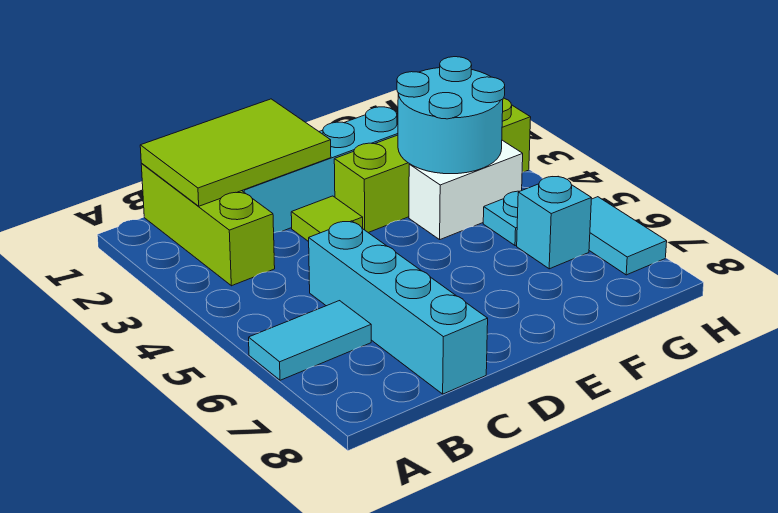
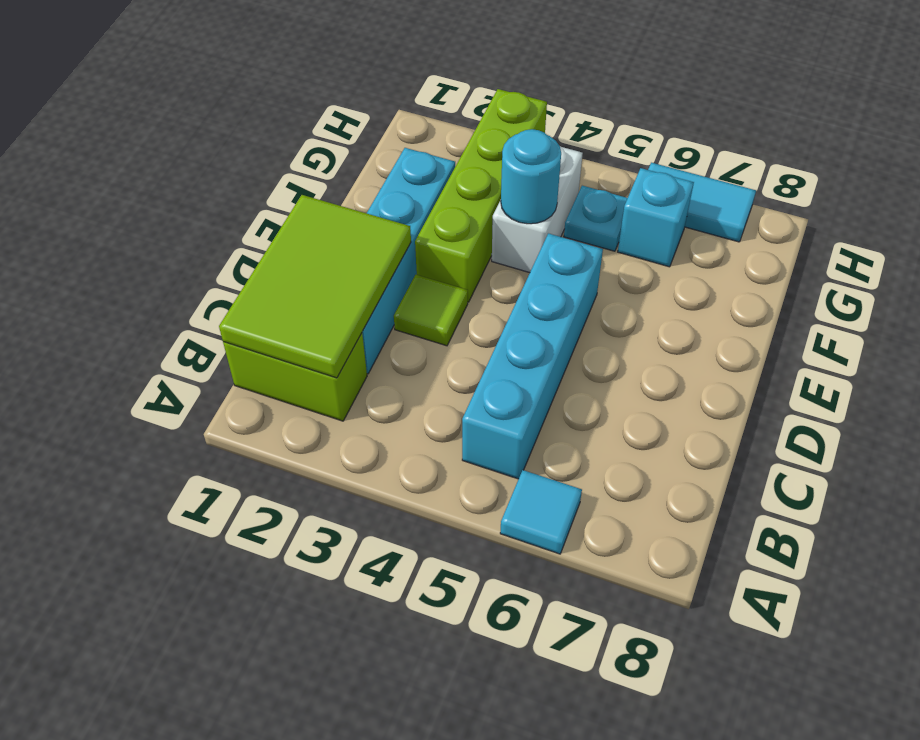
cyan tile A6:B6 level 1 -> cyan tile A6 level 1
lime brick B1:B3 level 1 -> lime brick B1:B2 level 1
cyan brick C5:C8 level 1 -> cyan brick B5:E5 level 1
cyan round brick F3:G4 level 2 -> cyan round brick F4 level 2

